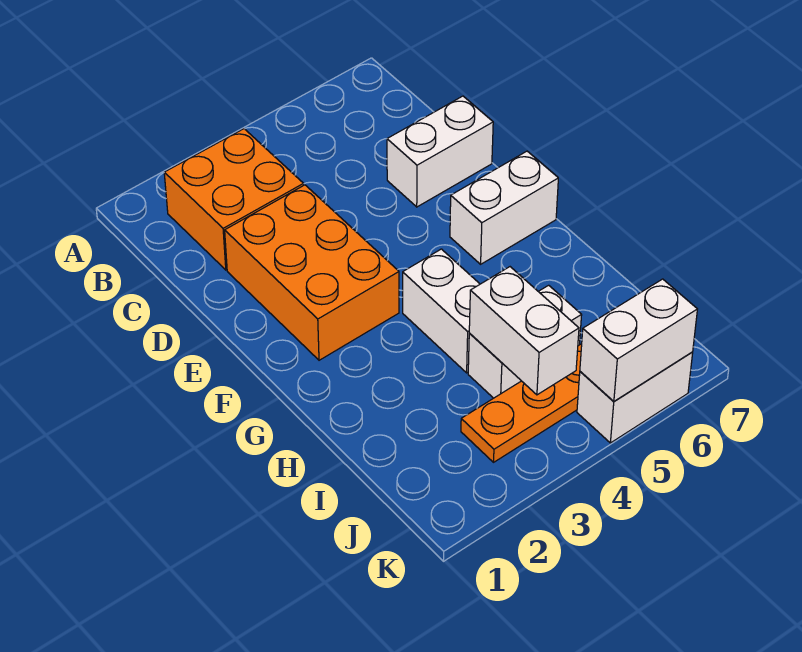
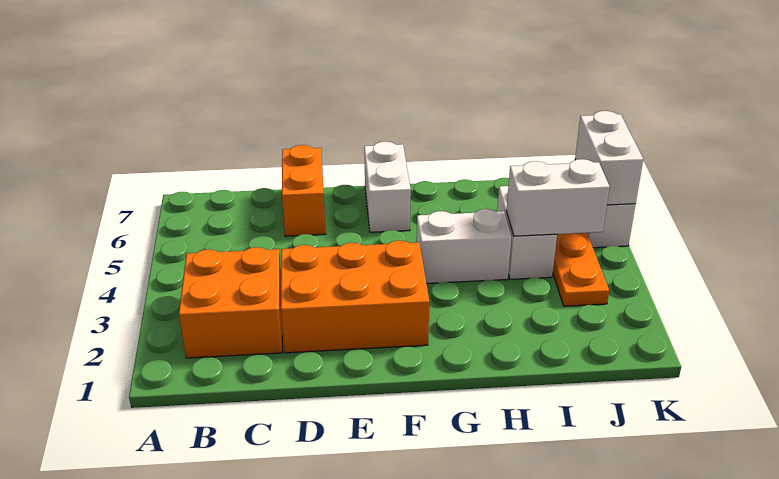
white brick D6:D7 level 1 -> orange brick D6:D7 level 1

